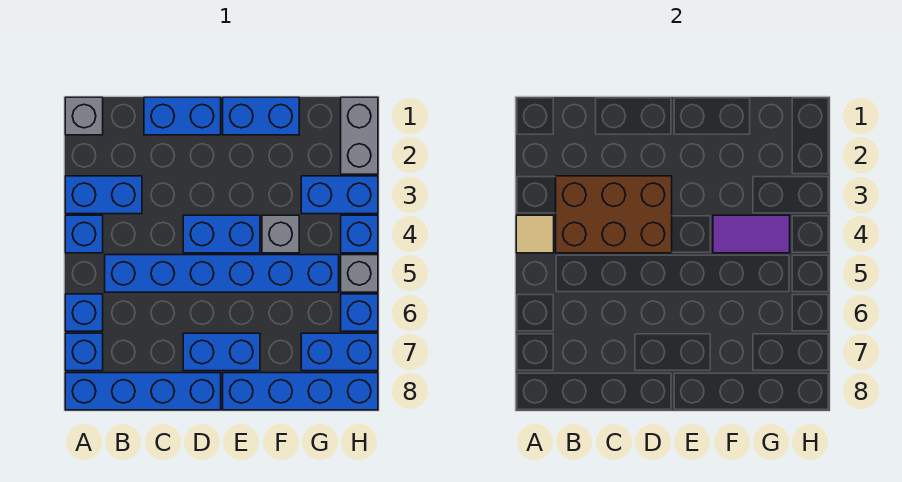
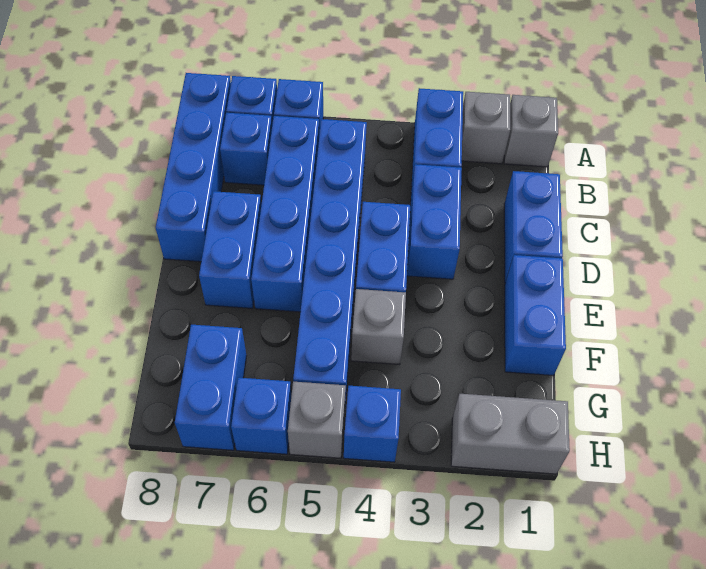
none -> grey brick A2 level 1
blue brick A4 level 1 -> blue brick B7 level 1
tan tile A4 level 2 -> none
brown brick B3:D4 level 2 -> none
blue brick E8:H8 level 1 -> blue brick B6:E6 level 1
purple tile F4:G4 level 2 -> none
blue brick G3:H3 level 1 -> blue brick C3:D3 level 1

